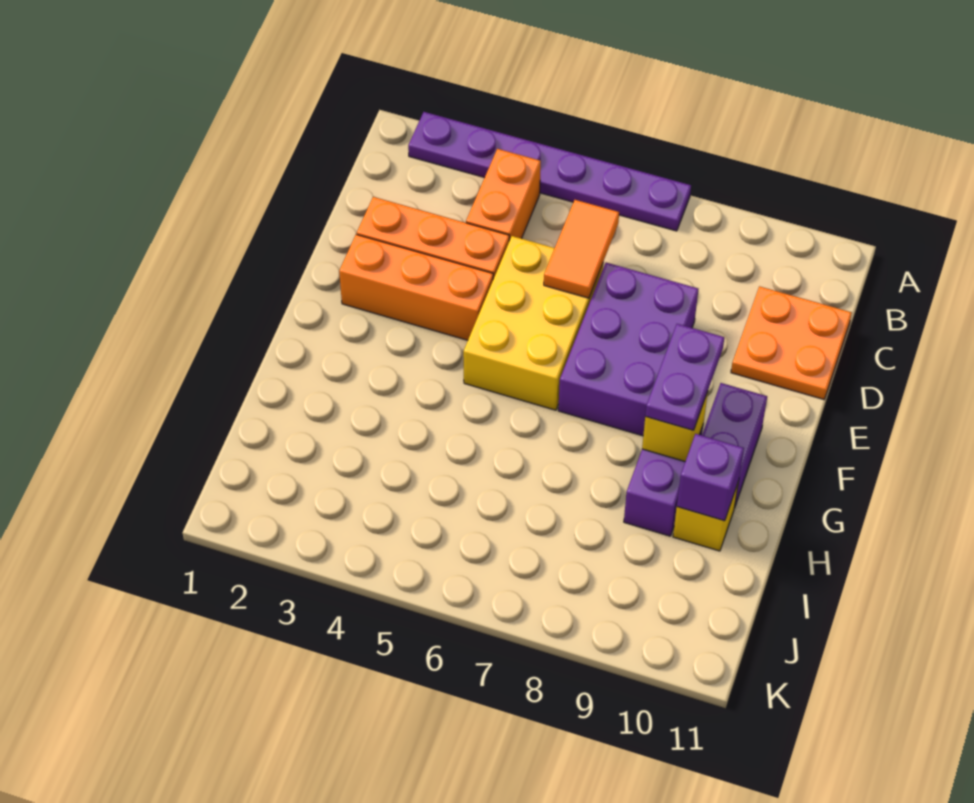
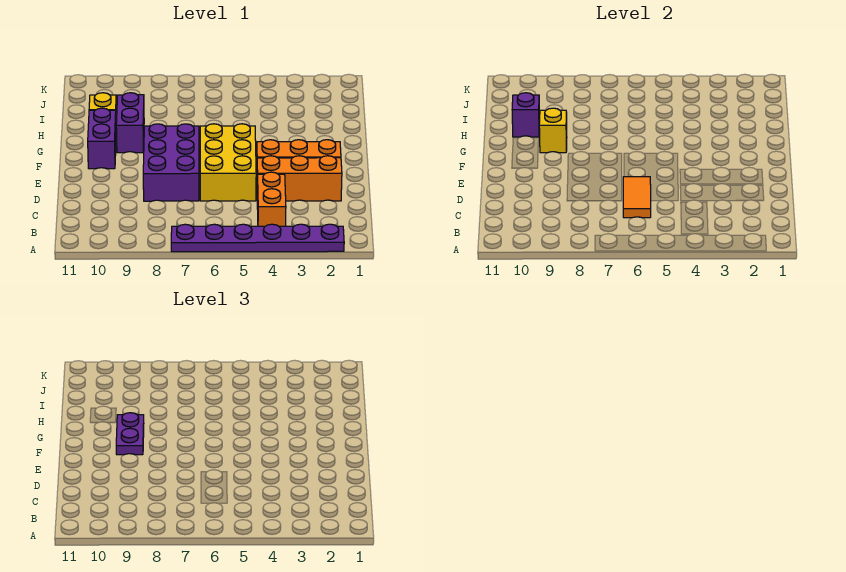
orange plate C10:D11 level 1 -> none

